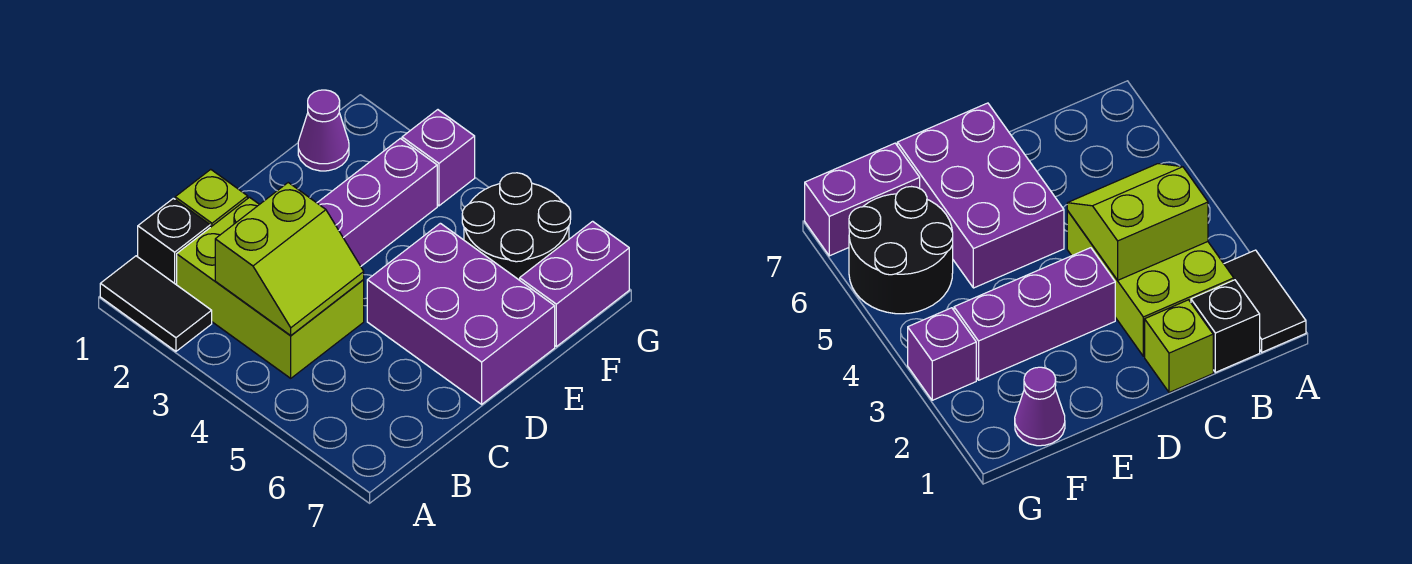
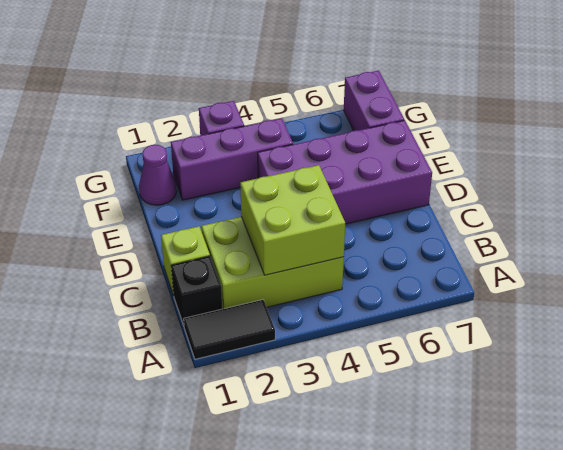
lime slope B3:C4 level 2 top 3 -> lime brick B3:C4 level 2
purple brick D3:F3 level 1 -> purple brick F2:F4 level 1
purple brick D5:E7 level 1 -> purple brick D4:E7 level 1
black round brick F5:G6 level 1 -> none

